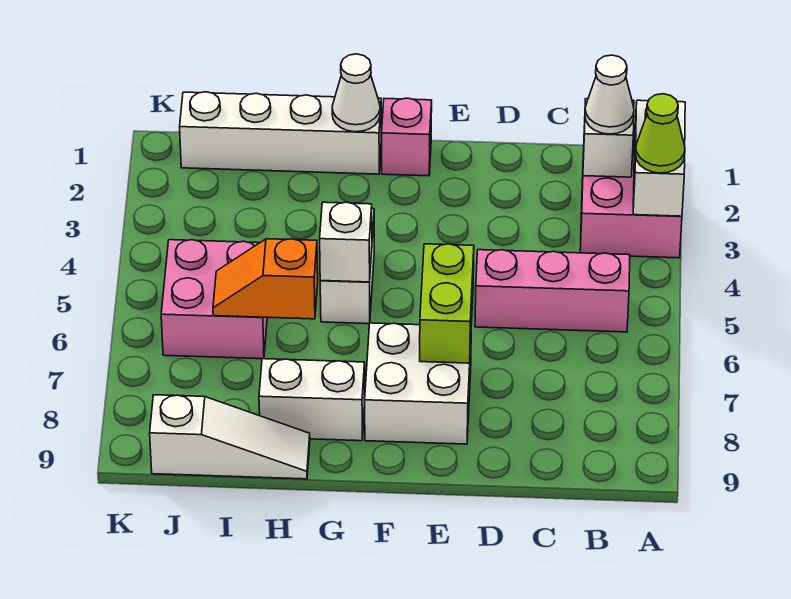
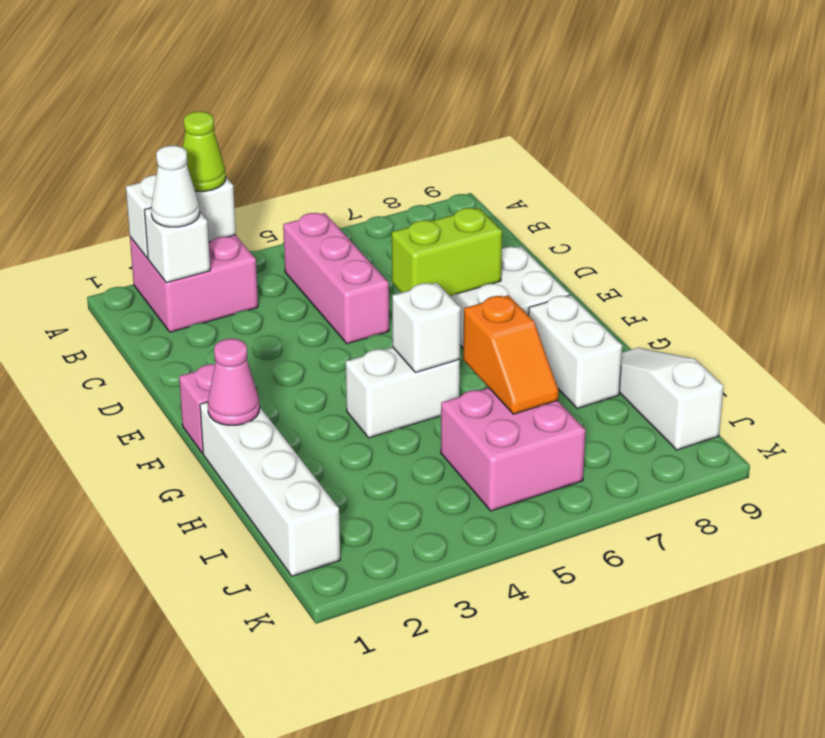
white cone G1 level 2 -> pink cone G1 level 2

